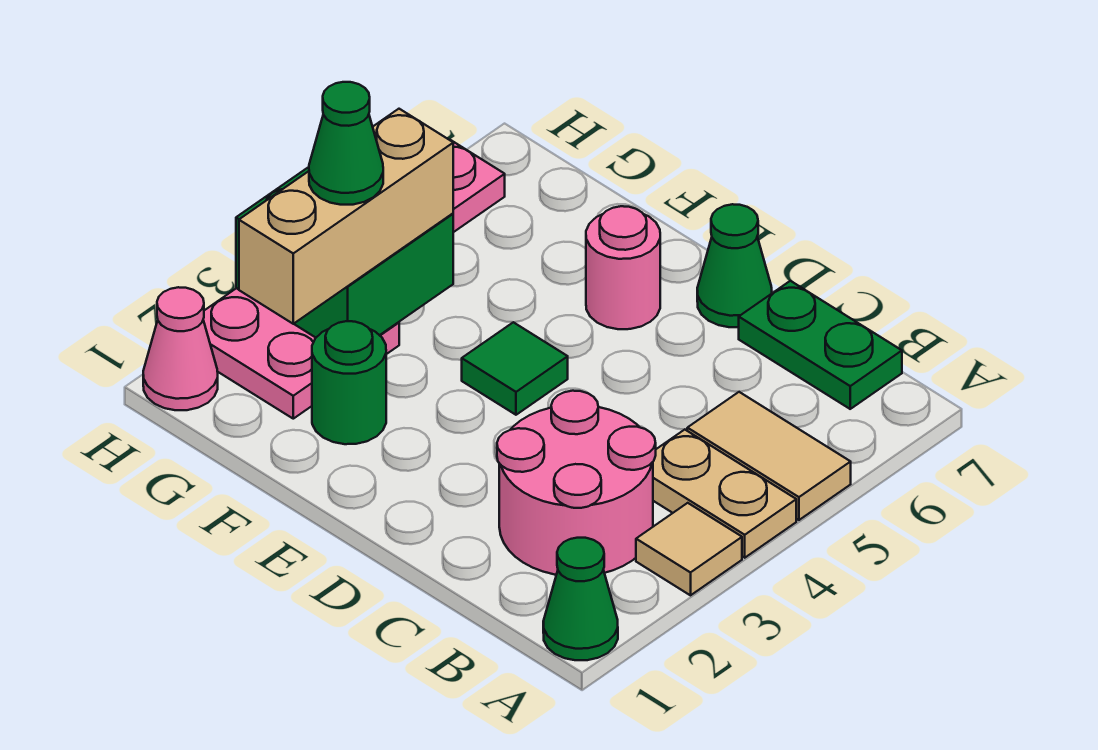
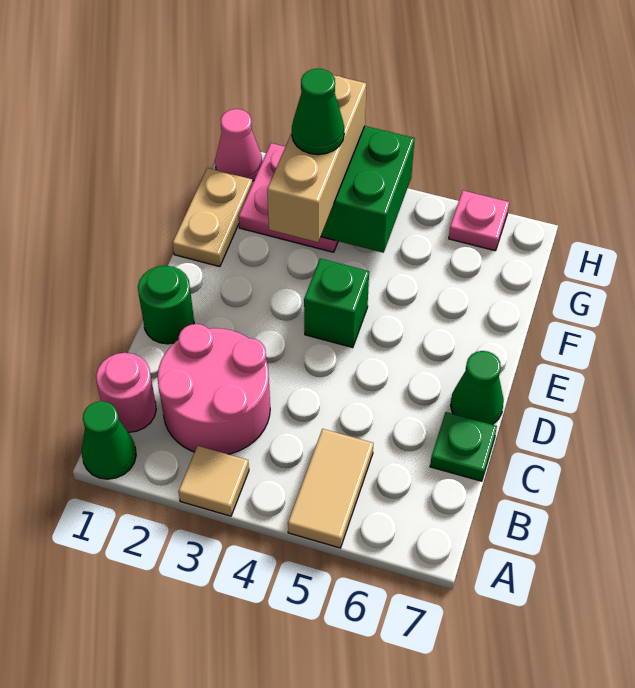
tan plate A4:B4 level 1 -> tan plate F1:G1 level 1
green plate B7:C7 level 1 -> green plate C7 level 1
green tile E4 level 1 -> green brick E4 level 1
pink round brick E6 level 1 -> pink round brick B1 level 1
green round brick F2 level 1 -> green round brick D1 level 1
tan brick G2:G4 level 3 -> tan brick F3:H3 level 3

